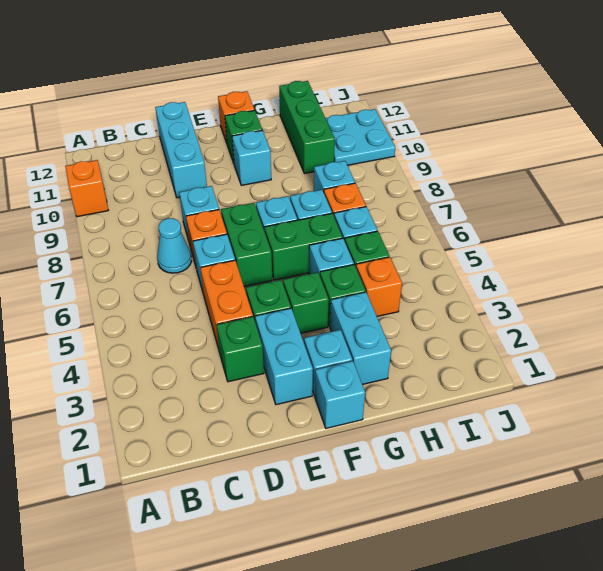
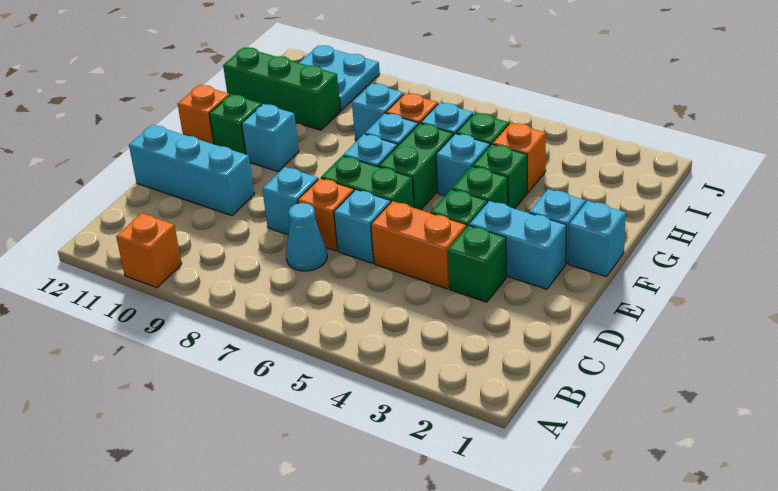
cyan brick G2:G3 level 1 -> none

